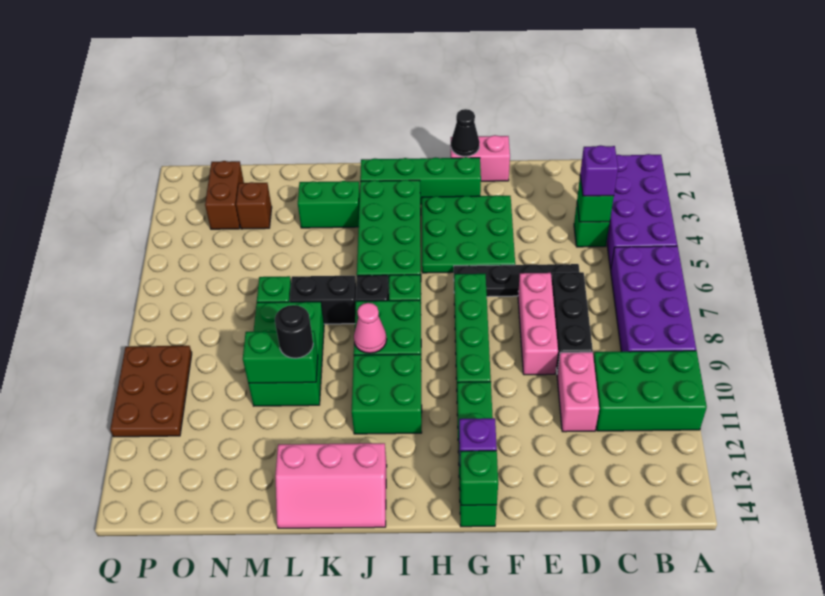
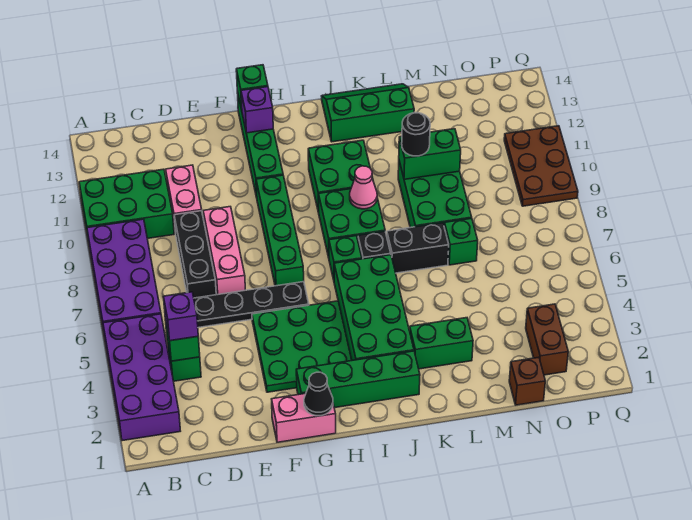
pink slope J13:L14 level 1 top 13 -> green slope J13:L14 level 1 top 13
brown brick N3 level 1 -> brown brick N1 level 1

